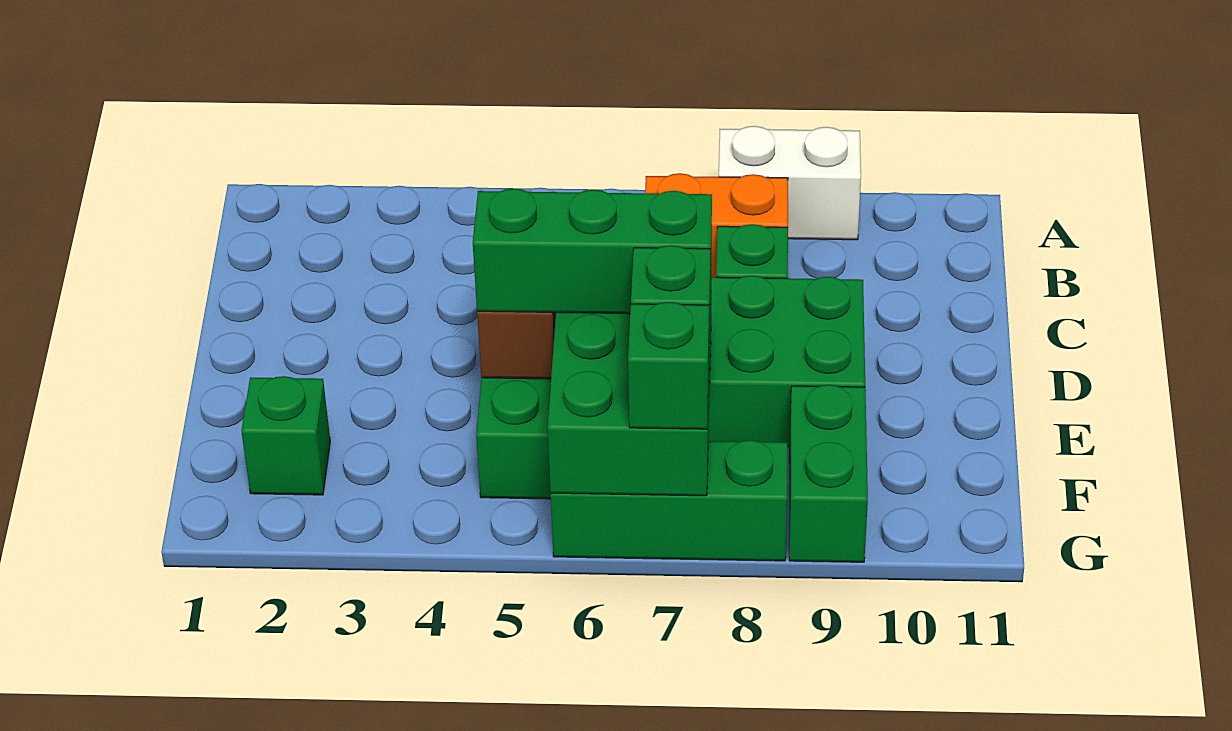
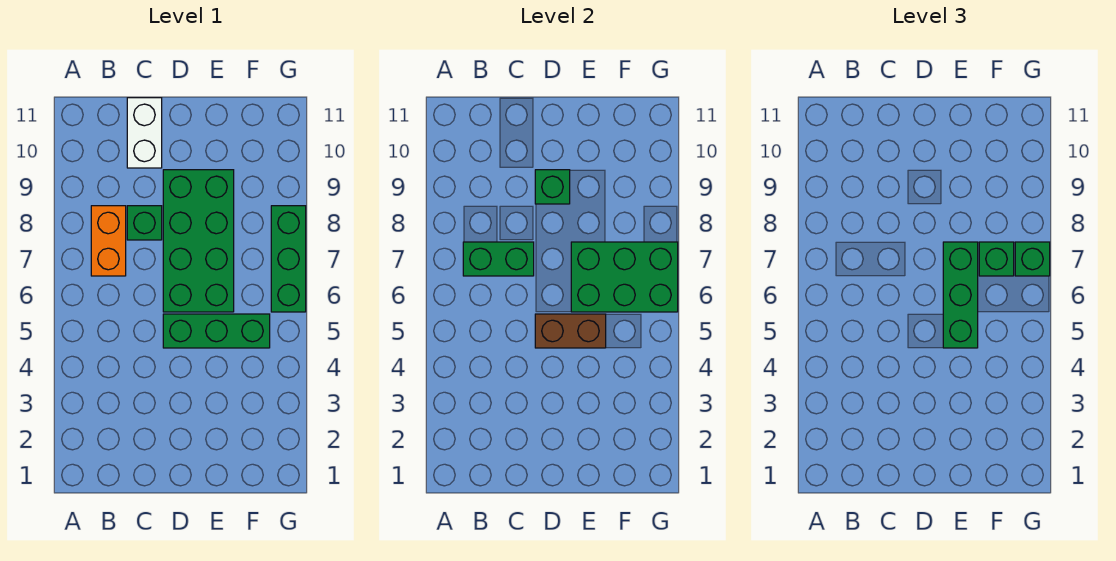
white brick A8:A9 level 1 -> white brick C10:C11 level 1
green brick F2 level 1 -> green brick D9 level 2
green brick F9:G9 level 1 -> green brick B7:C7 level 2

